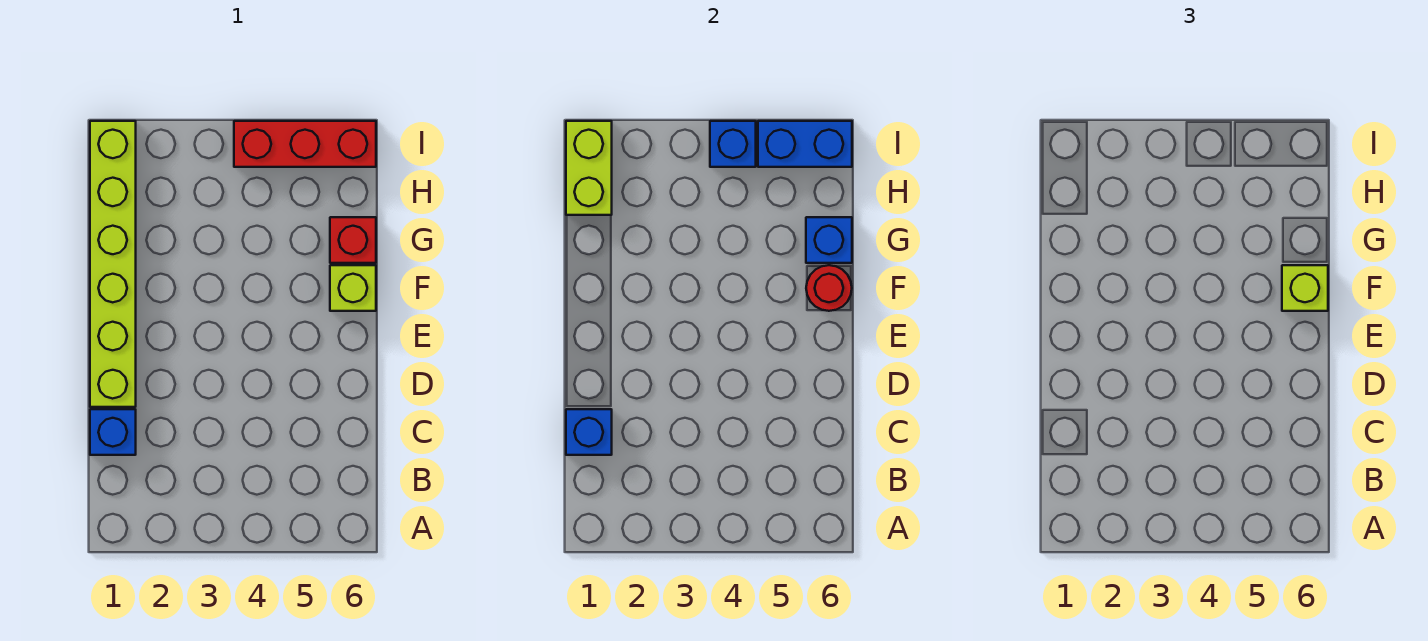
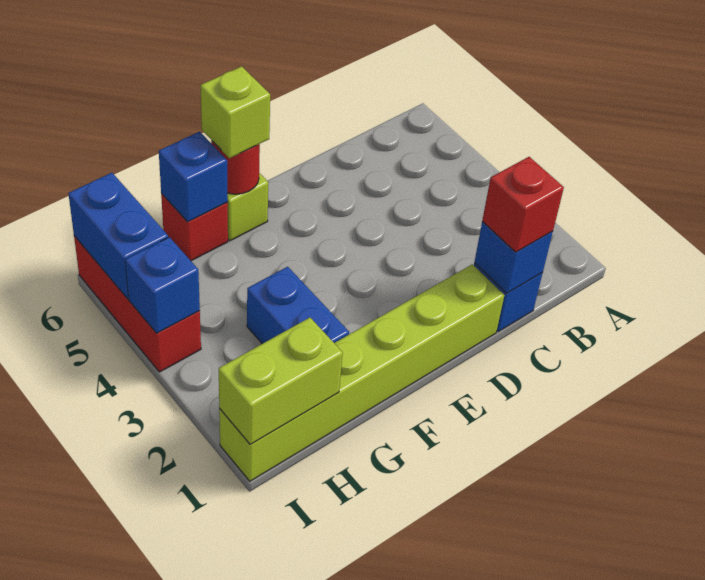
none -> red brick C1 level 3
none -> blue brick G2:G3 level 1

